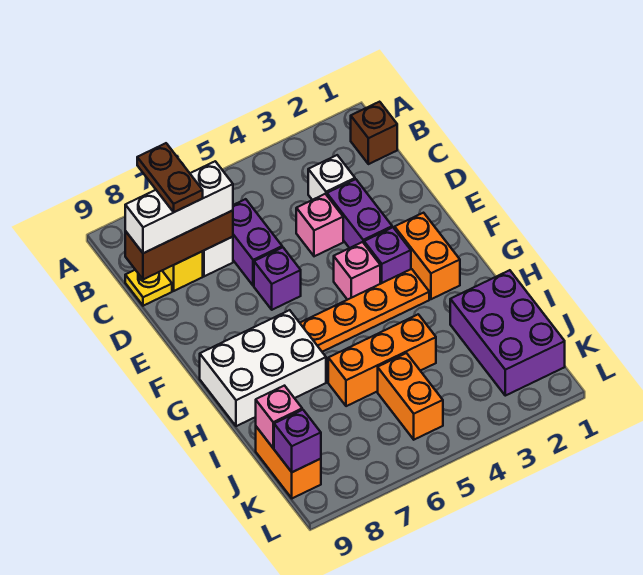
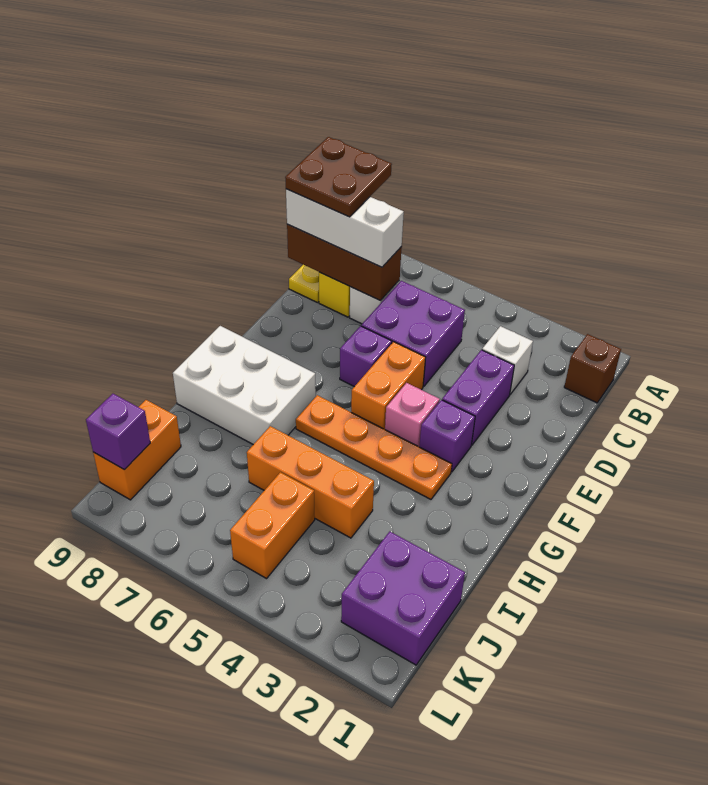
brown plate B8:C8 level 4 -> brown plate B8:C9 level 4
purple brick C6:D6 level 1 -> purple brick C5:D6 level 1
pink brick D4 level 1 -> none
orange brick F2:G2 level 1 -> orange brick E5:F5 level 1
purple brick I1:K2 level 1 -> purple brick J1:K2 level 1
pink brick J9 level 2 -> none

